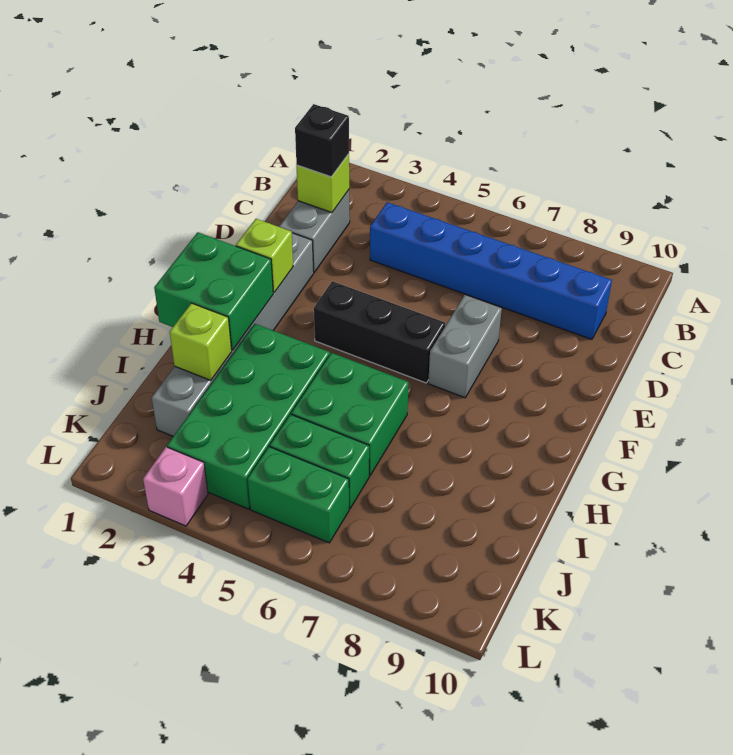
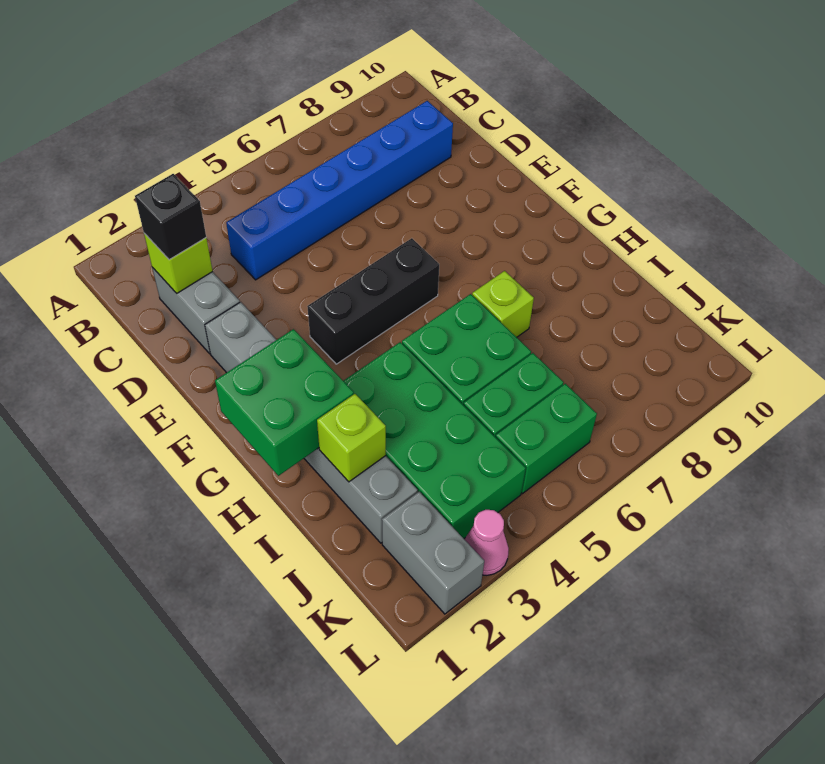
grey brick E7:F7 level 1 -> grey brick K2:L2 level 1
lime brick F2 level 2 -> lime brick H7 level 1
pink brick L3 level 1 -> pink cone L3 level 1

